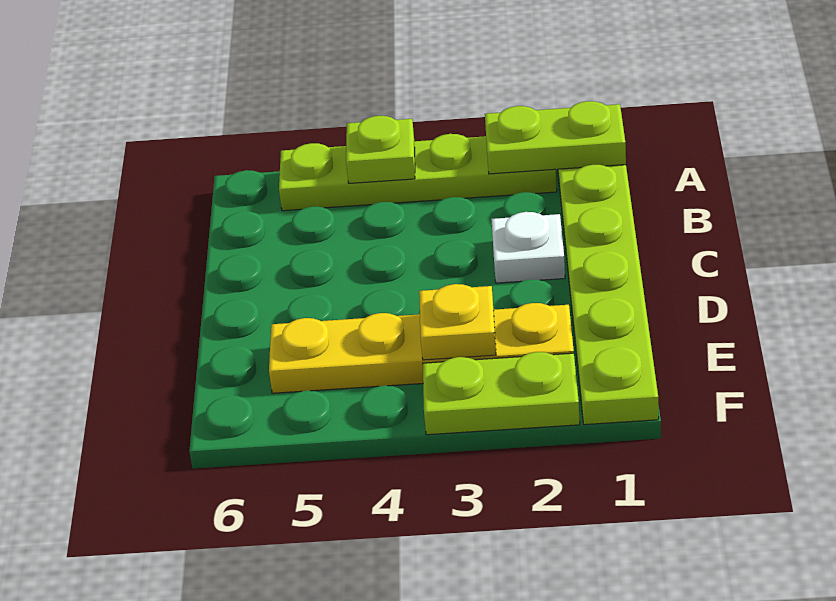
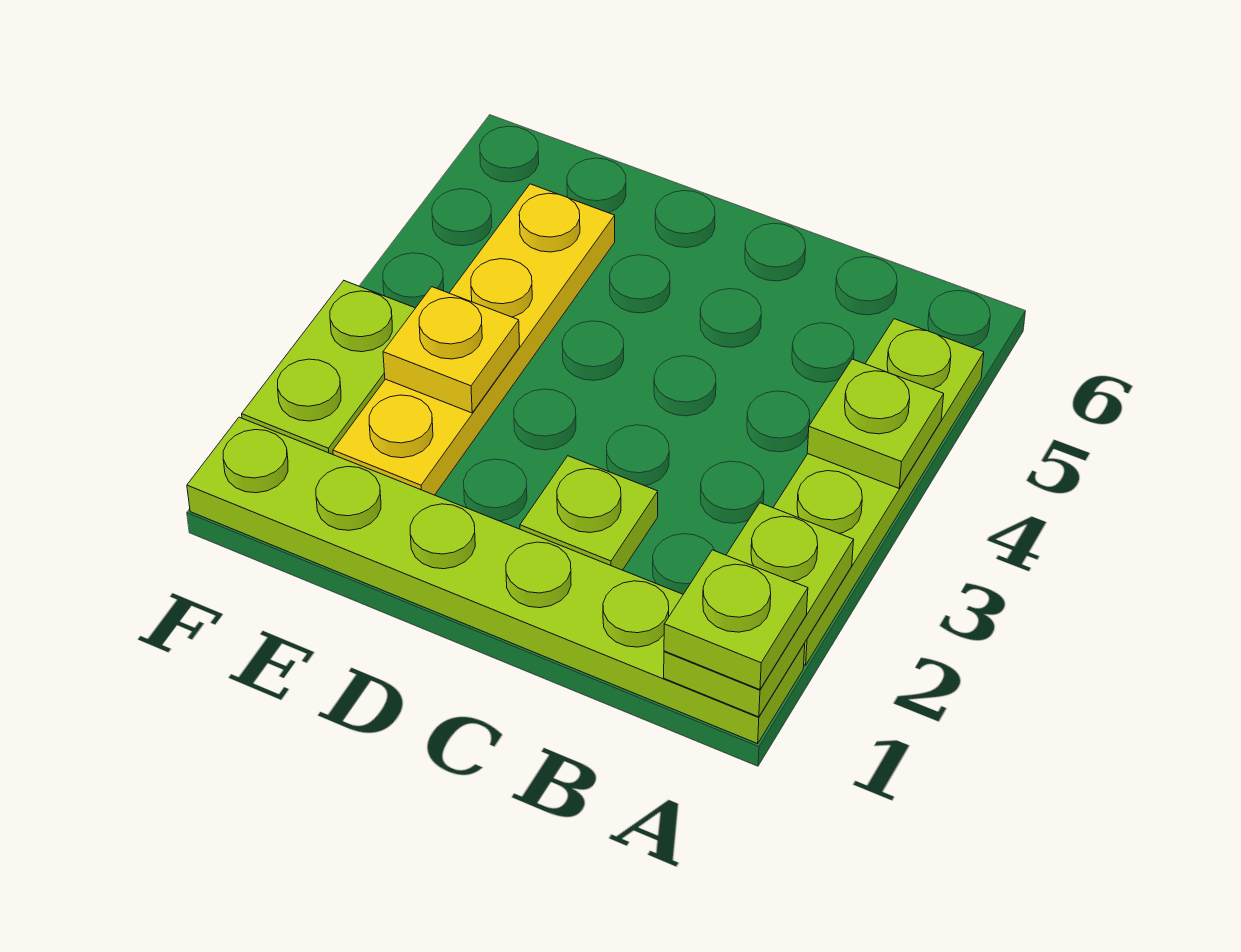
none -> lime plate A1 level 3
white plate C2 level 1 -> lime plate C2 level 1

